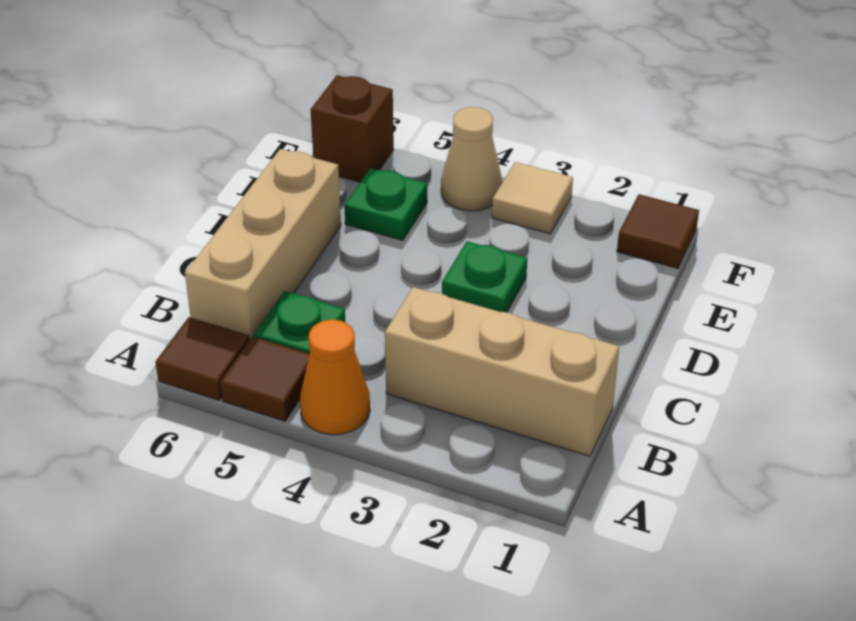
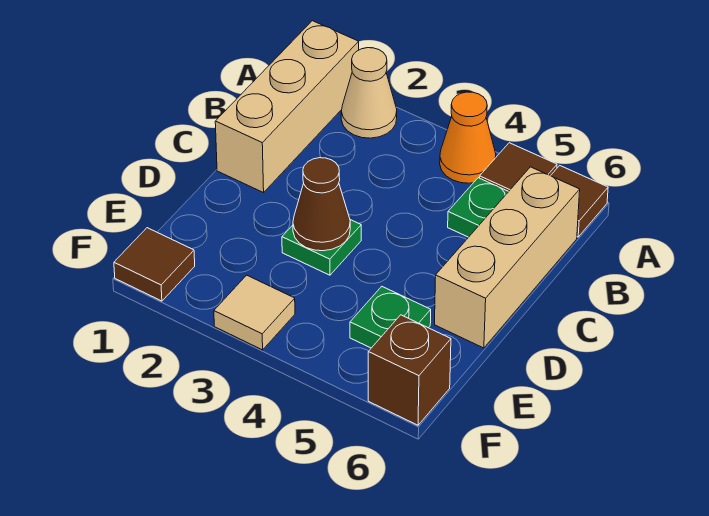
tan brick B1:B3 level 1 -> tan brick A1:C1 level 1
none -> brown cone D3 level 2
tan cone F4 level 1 -> tan cone A2 level 1

